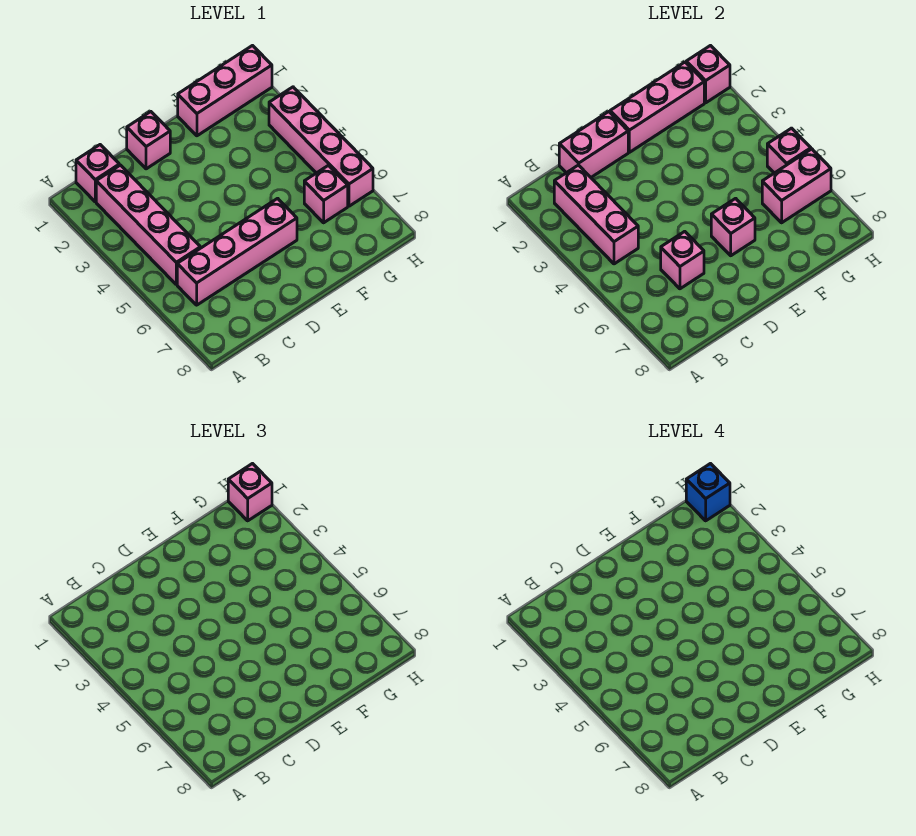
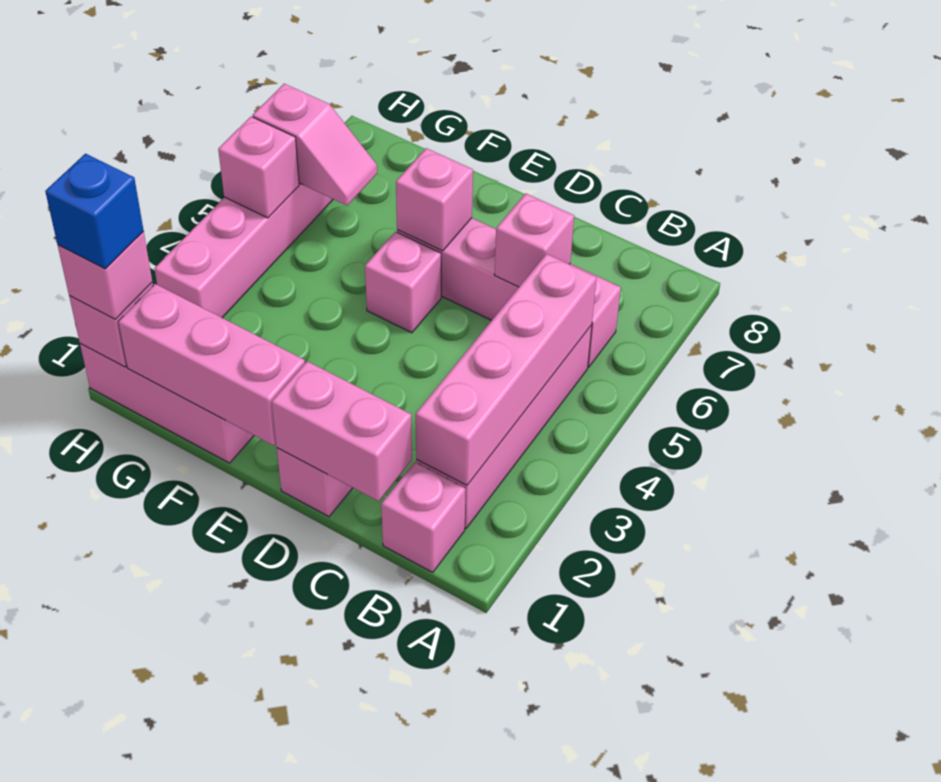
pink brick B2:B4 level 2 -> pink brick B2:B5 level 2
pink brick G6 level 1 -> pink brick E5 level 1
pink brick G6:H6 level 2 -> pink slope G6:H6 level 2 top H

